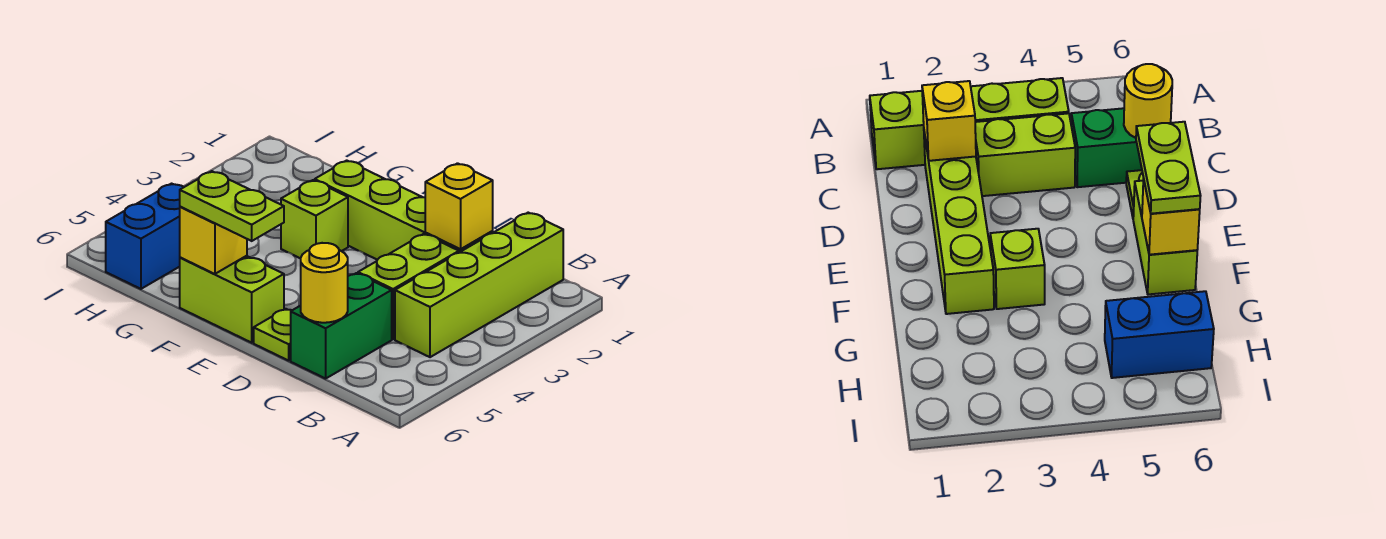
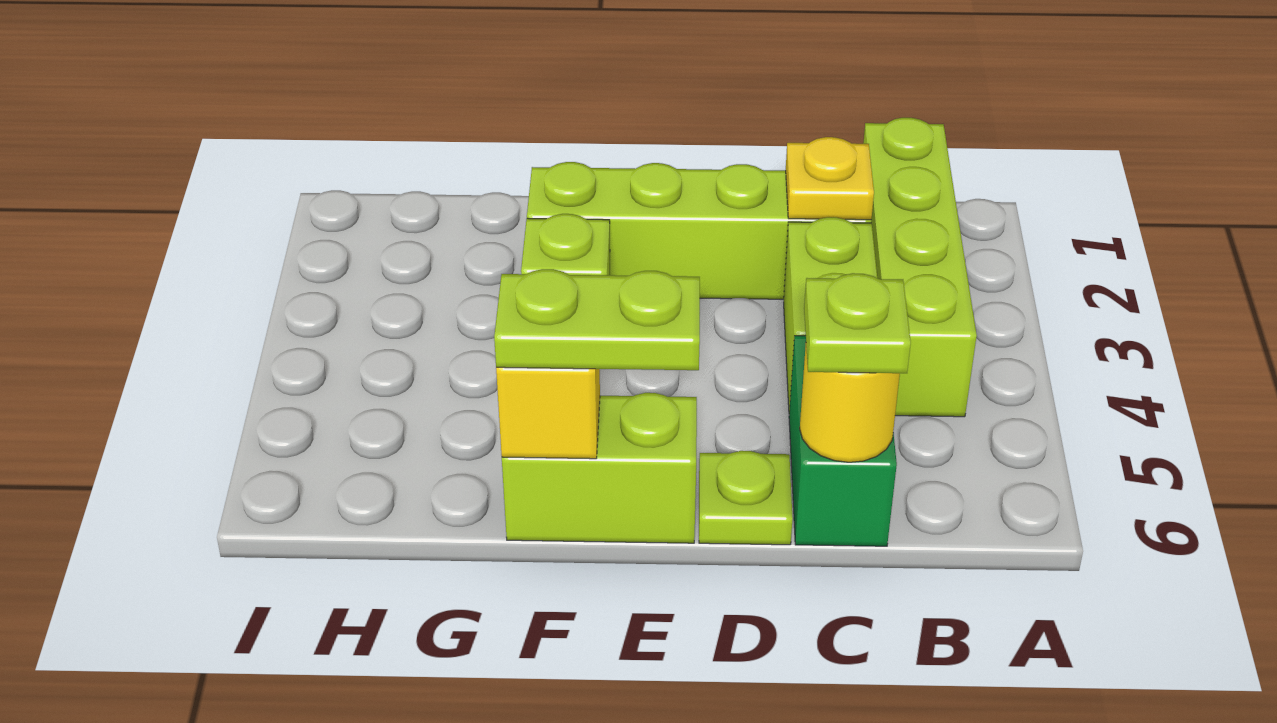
yellow brick C2 level 2 -> yellow plate C2 level 2
none -> lime plate C6 level 3
blue brick H5:H6 level 1 -> none

